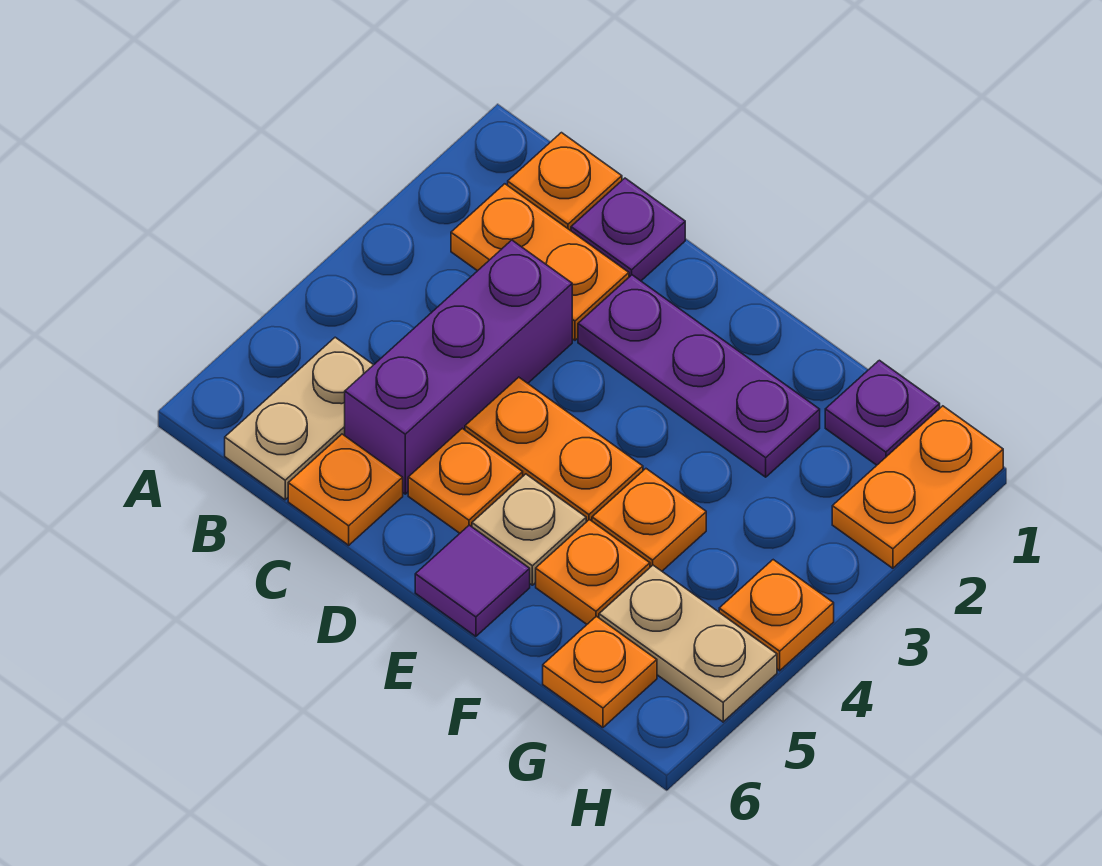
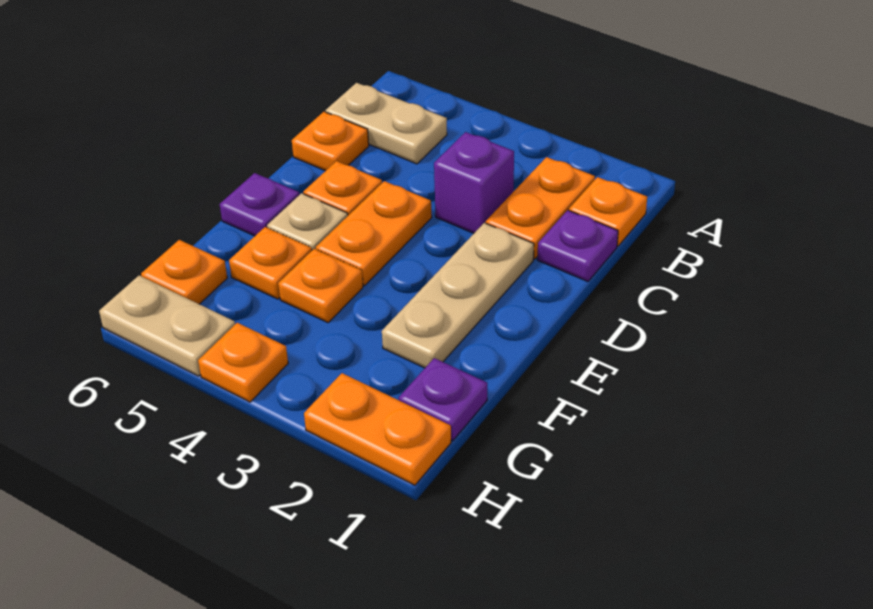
purple brick C3:C5 level 1 -> purple brick C3 level 1
purple plate D2:F2 level 1 -> tan plate D2:F2 level 1
purple tile E6 level 1 -> purple plate E6 level 1
tan plate G5:H5 level 1 -> tan plate H5:H6 level 1

